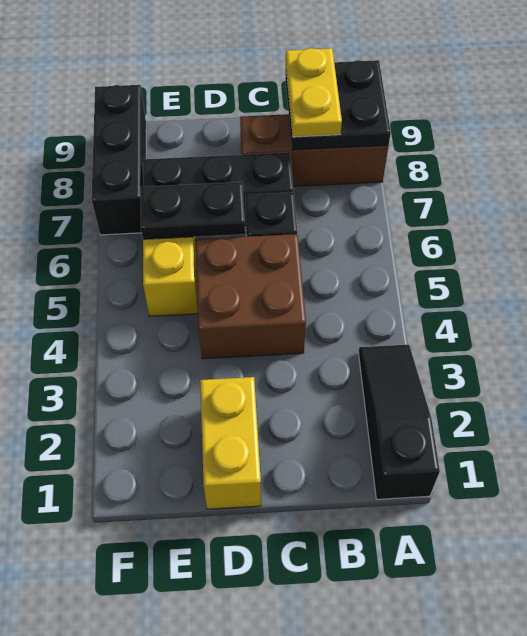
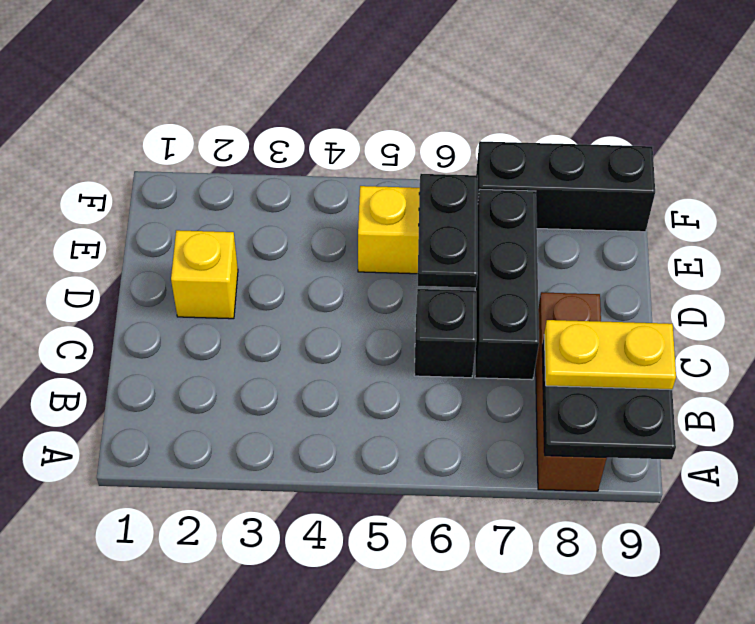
black slope A1:A3 level 1 top 1 -> none
brown brick C4:D5 level 1 -> none
yellow brick D1:D2 level 1 -> yellow brick D2 level 1

